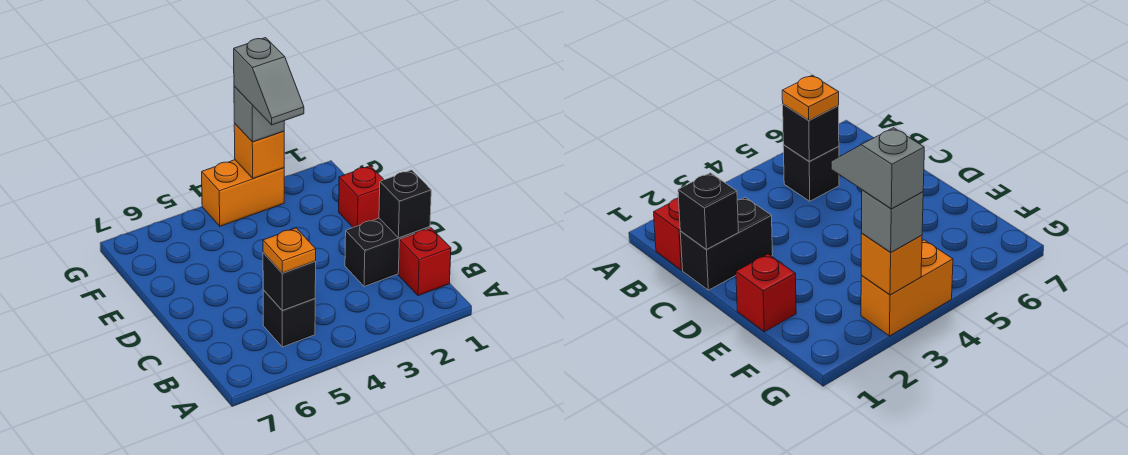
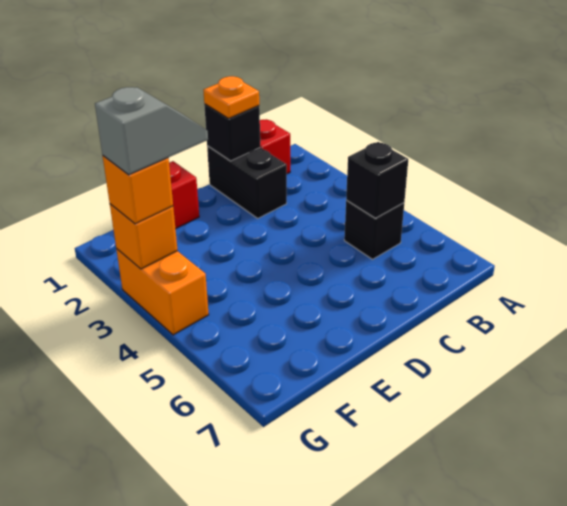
orange plate B5 level 3 -> orange plate C1 level 3
grey brick G3 level 3 -> orange brick G3 level 3

